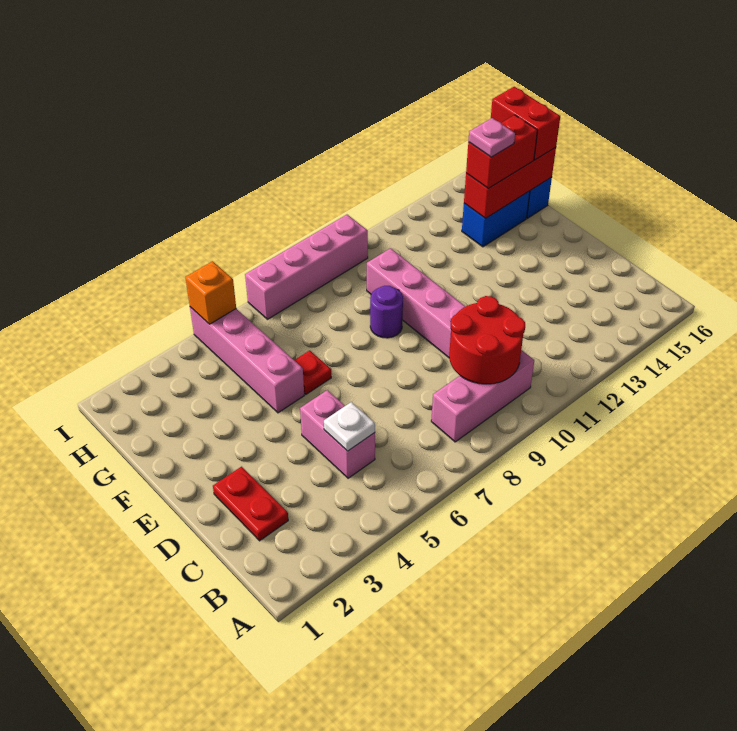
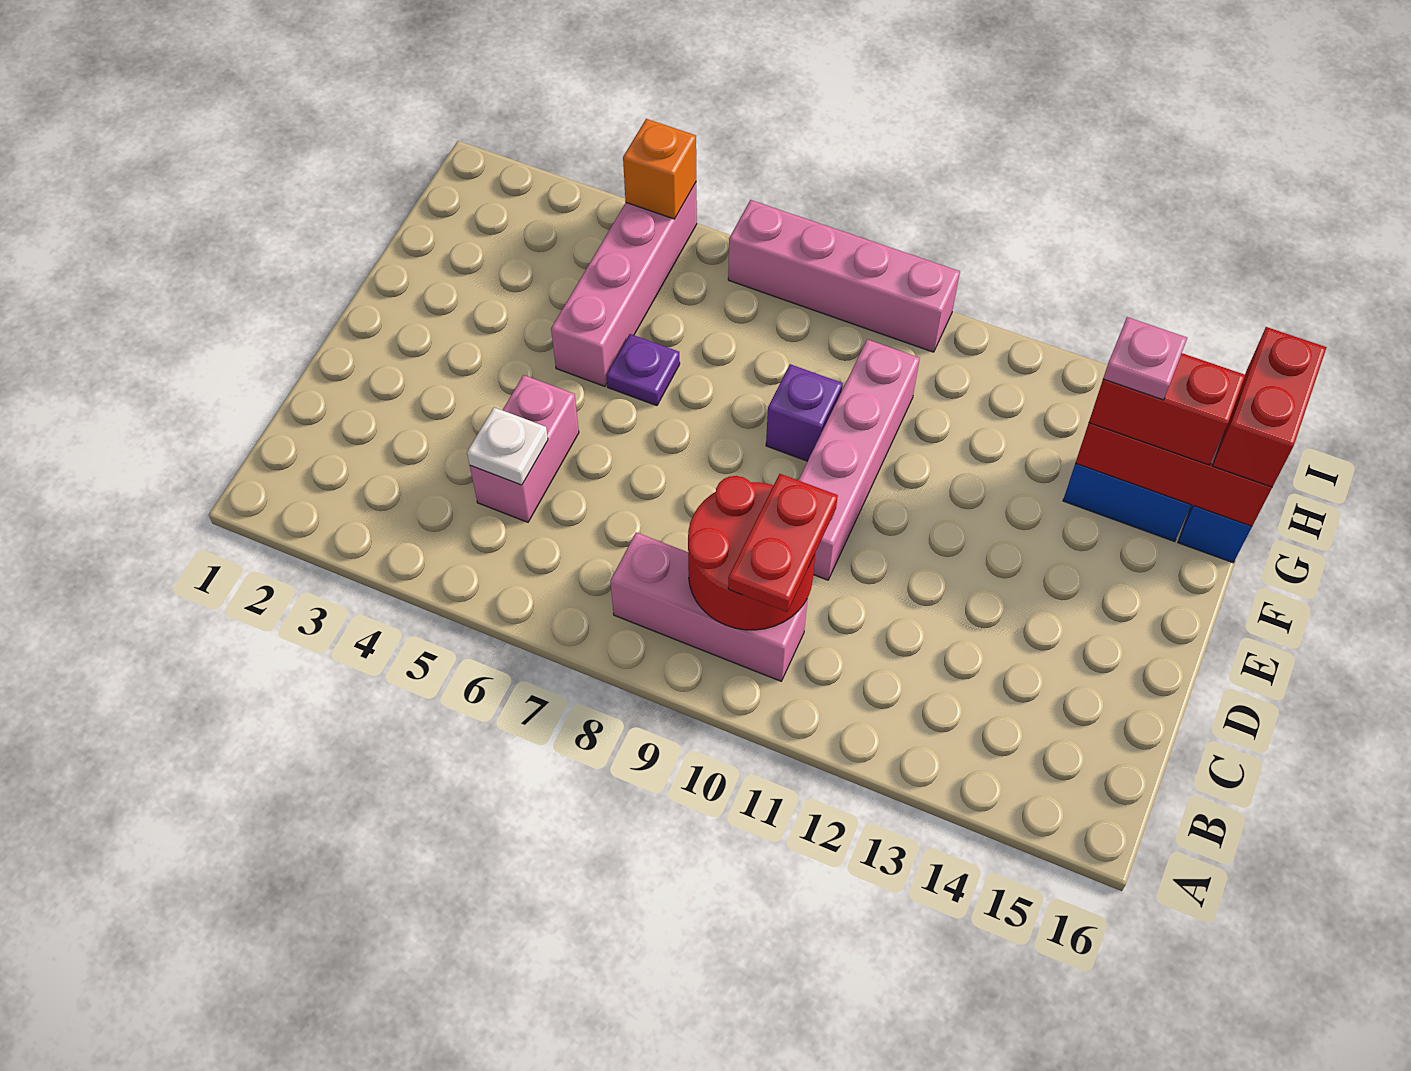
red plate C2:D2 level 1 -> red plate B10:C10 level 3
red plate F6 level 1 -> purple plate F6 level 1
purple round brick F9 level 1 -> purple brick F9 level 1

